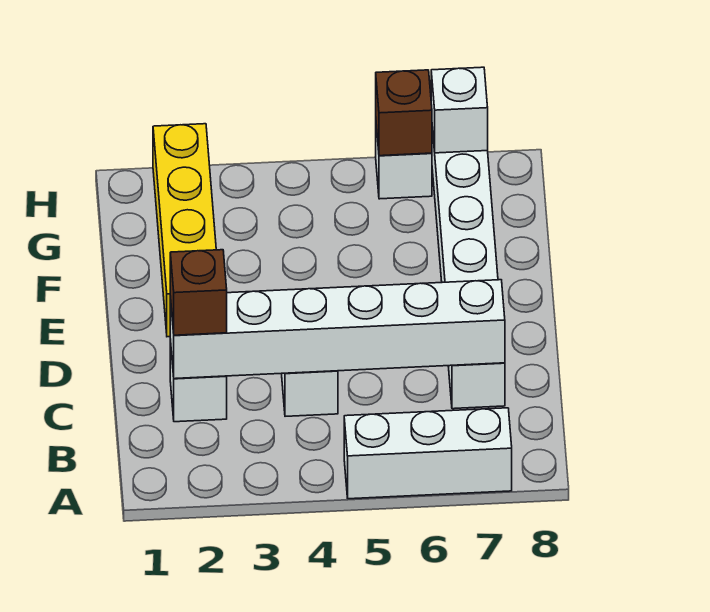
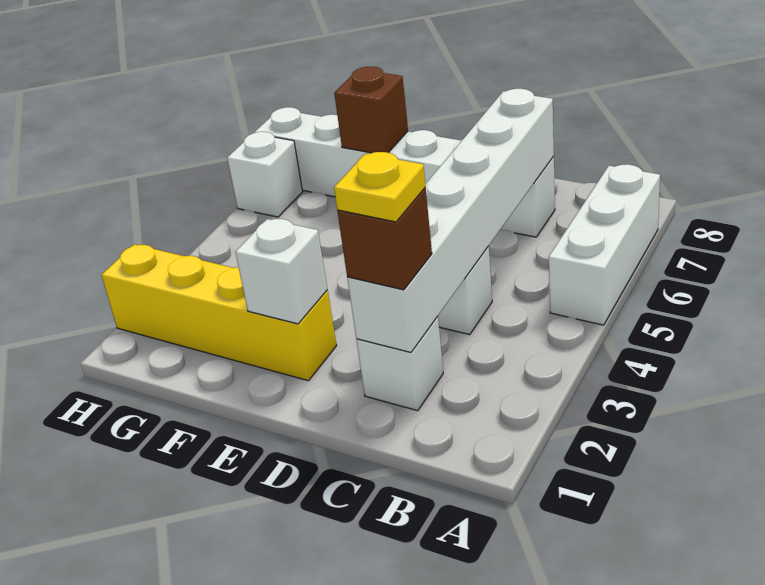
none -> yellow plate C2 level 4
brown brick H6 level 2 -> brown brick F7 level 2
white brick H7 level 2 -> white brick E2 level 2

